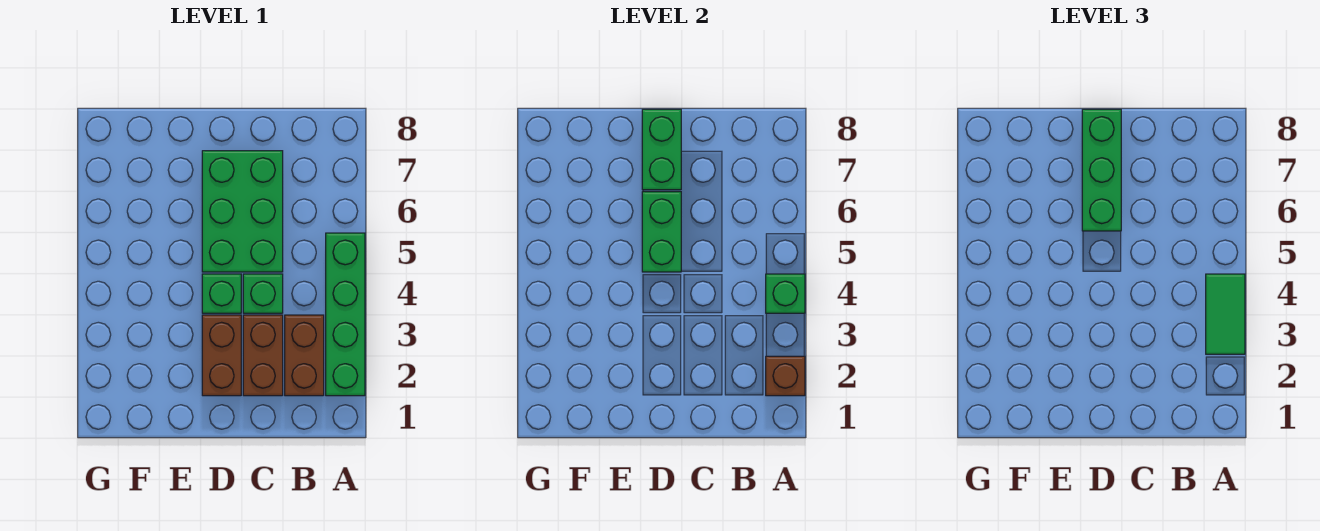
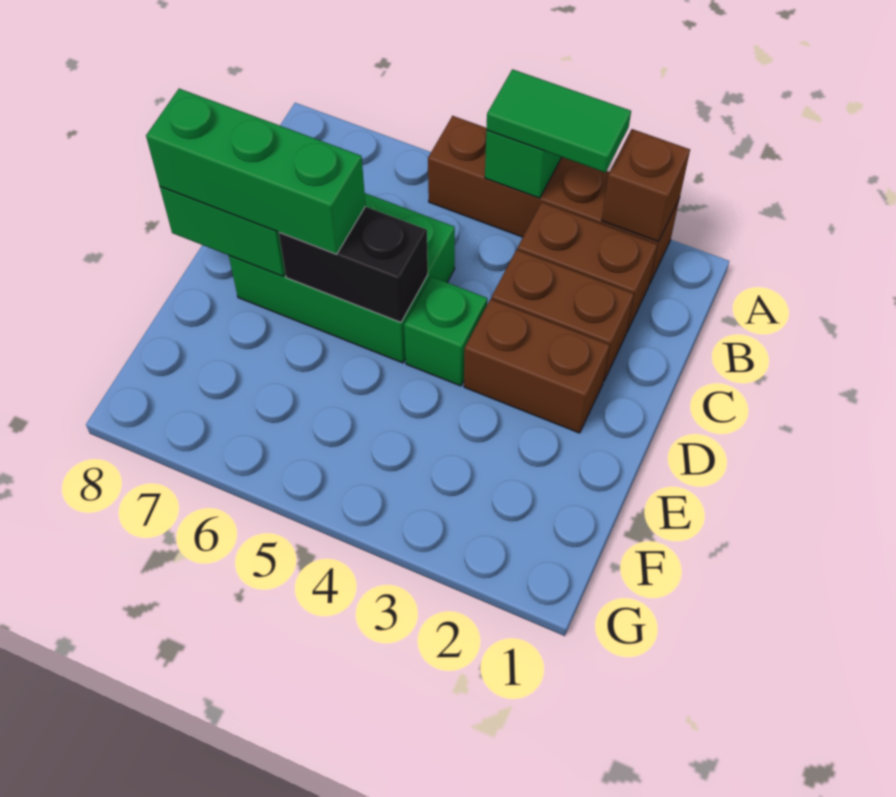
green brick A2:A5 level 1 -> brown brick A2:A5 level 1
green brick C4 level 1 -> none
green brick D5:D6 level 2 -> black brick D5:D6 level 2

